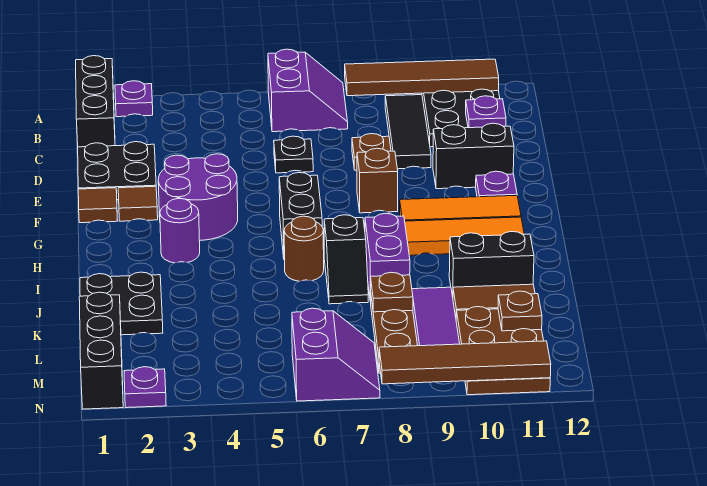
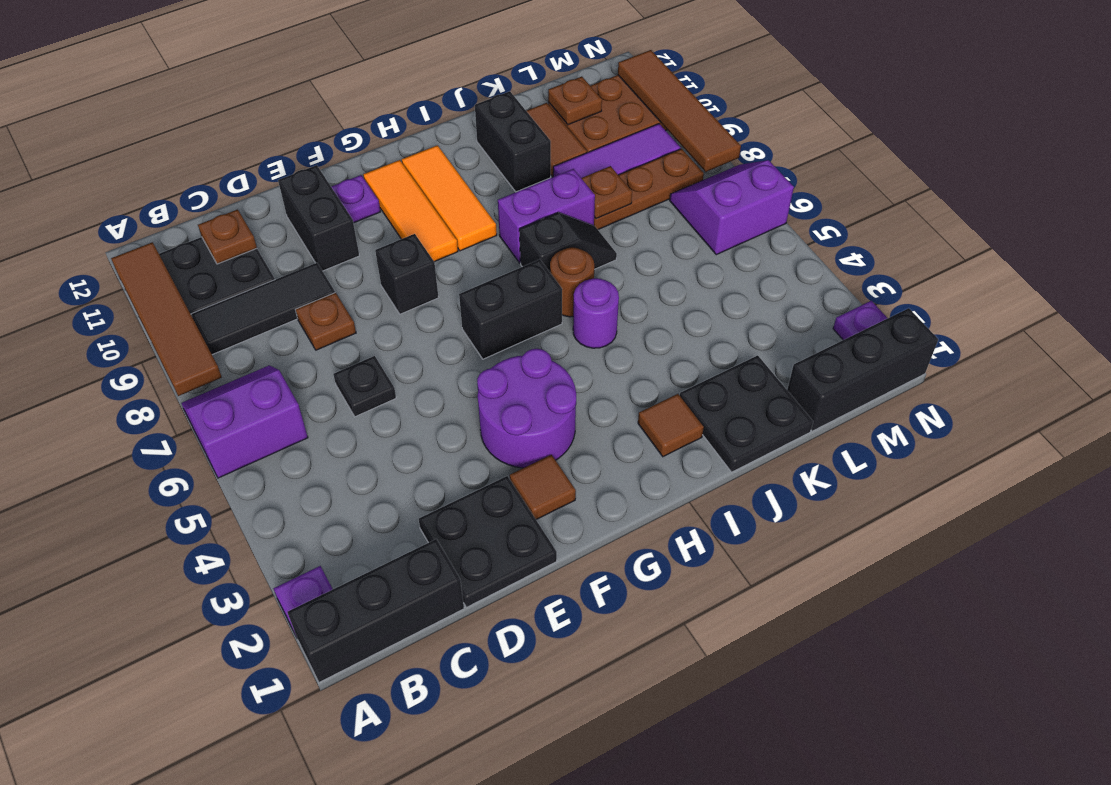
purple plate C11 level 2 -> brown plate C11 level 2
brown tile F1 level 1 -> brown tile I2 level 1
brown brick F8 level 1 -> black brick F8 level 1
purple round brick H3 level 1 -> purple round brick I5 level 1

